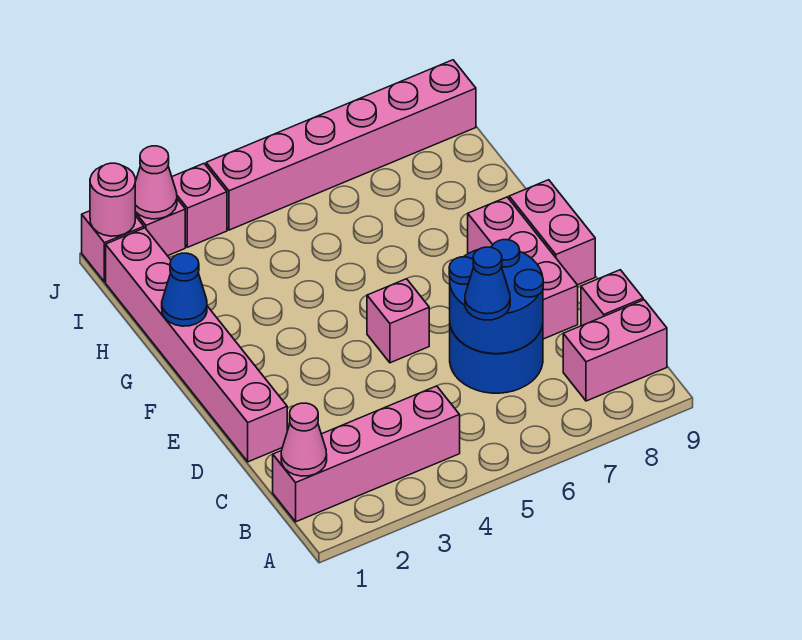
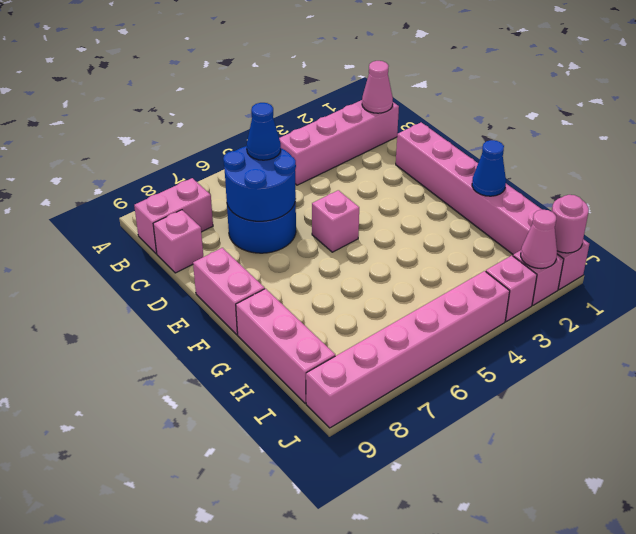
pink brick D8:F8 level 1 -> pink brick G9:I9 level 1

